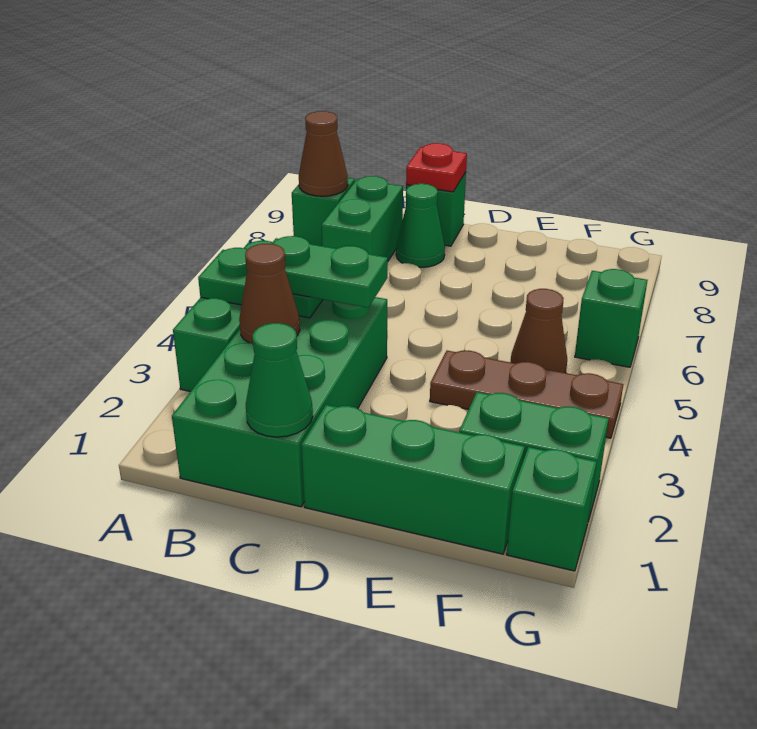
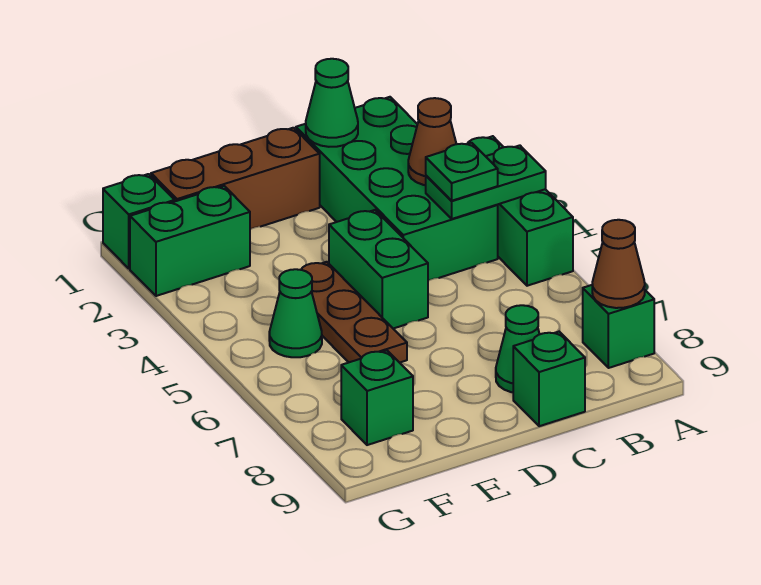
green plate B4:C4 level 3 -> green plate B4 level 3
green brick B7:B8 level 1 -> green brick D4:D5 level 1
red plate C9 level 2 -> none
green brick D1:F1 level 1 -> brown brick D1:F1 level 1
brown plate E4:G4 level 1 -> brown plate E4:E6 level 1
brown cone F5 level 1 -> green cone F5 level 1
green brick G6 level 1 -> green brick F8 level 1

